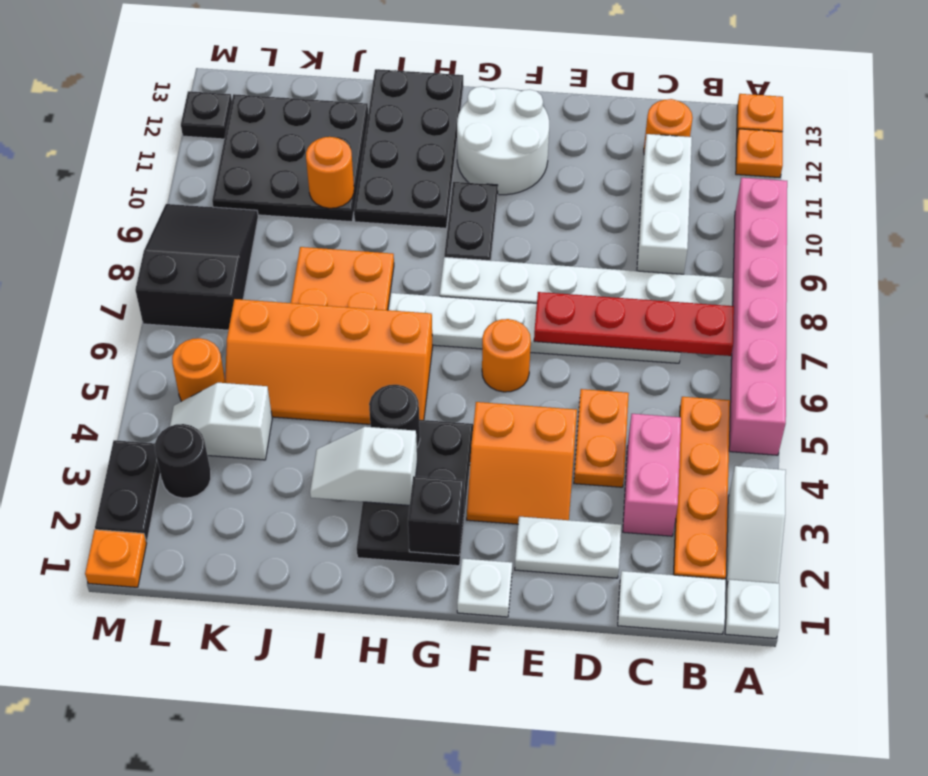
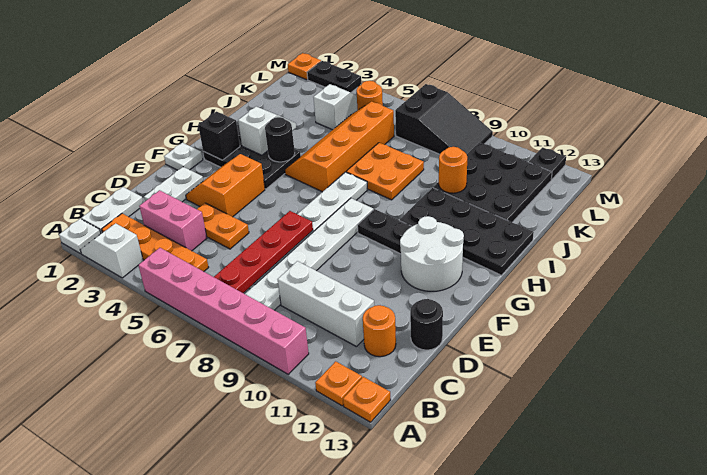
orange round brick F6 level 1 -> none
black round brick L3 level 1 -> black round brick D13 level 1

